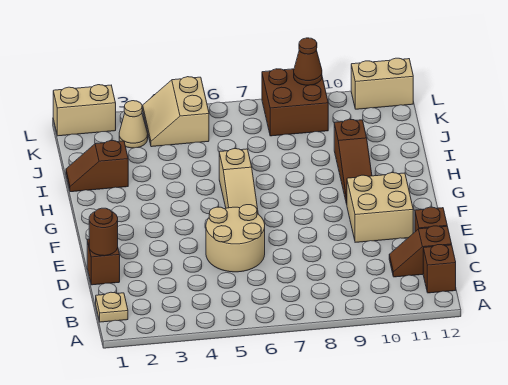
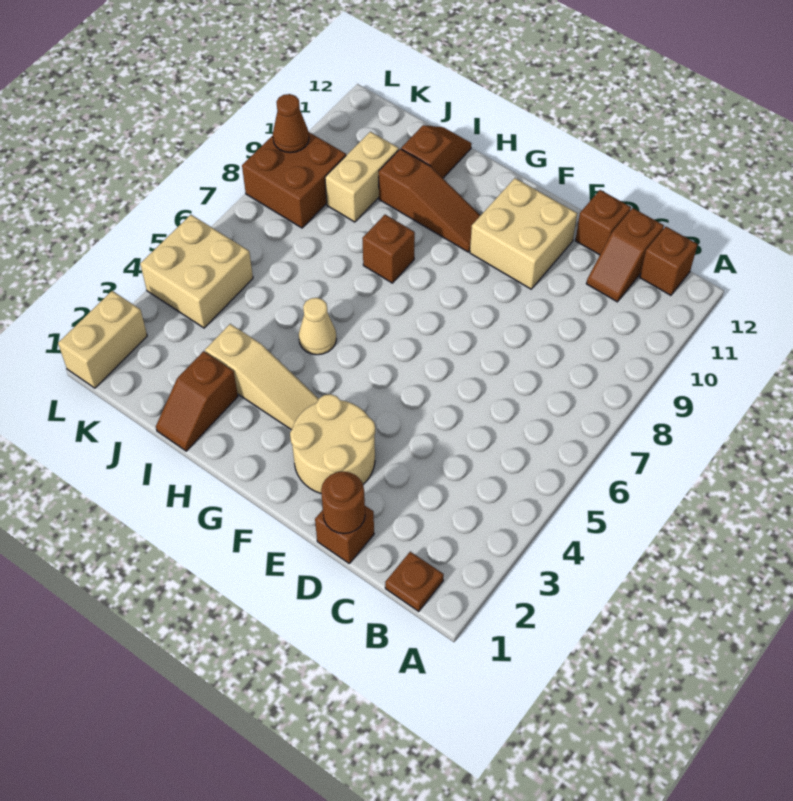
tan plate B1 level 1 -> brown plate B1 level 1
tan round brick D5:E6 level 1 -> tan round brick E2:F3 level 1
tan slope F6:H6 level 1 top H -> tan slope G3:I3 level 1 top I
none -> brown brick H8 level 1
none -> brown slope I11:I12 level 1 top 11
tan cone K3 level 1 -> tan cone H5 level 1
tan slope K4:L5 level 1 top 5 -> tan brick K4:L5 level 1
tan brick L11:L12 level 1 -> tan brick J9:J10 level 1

